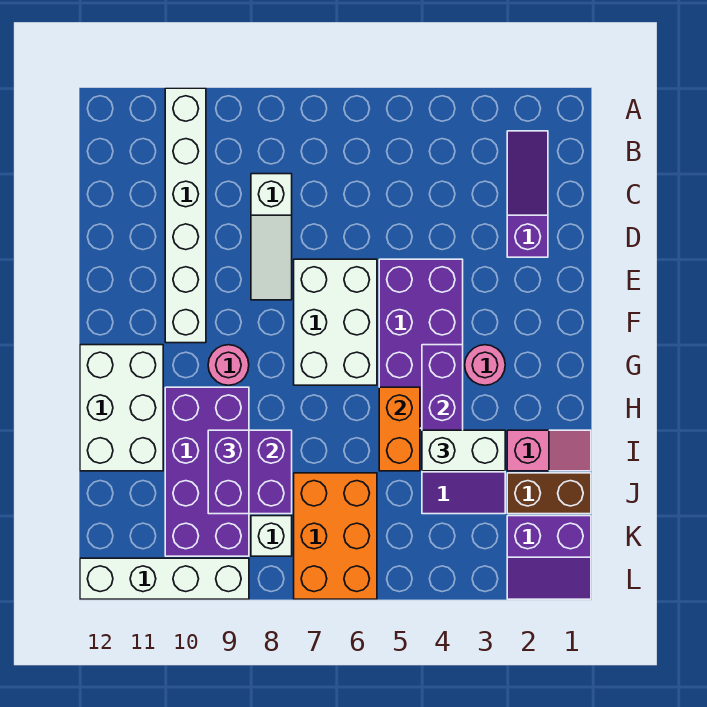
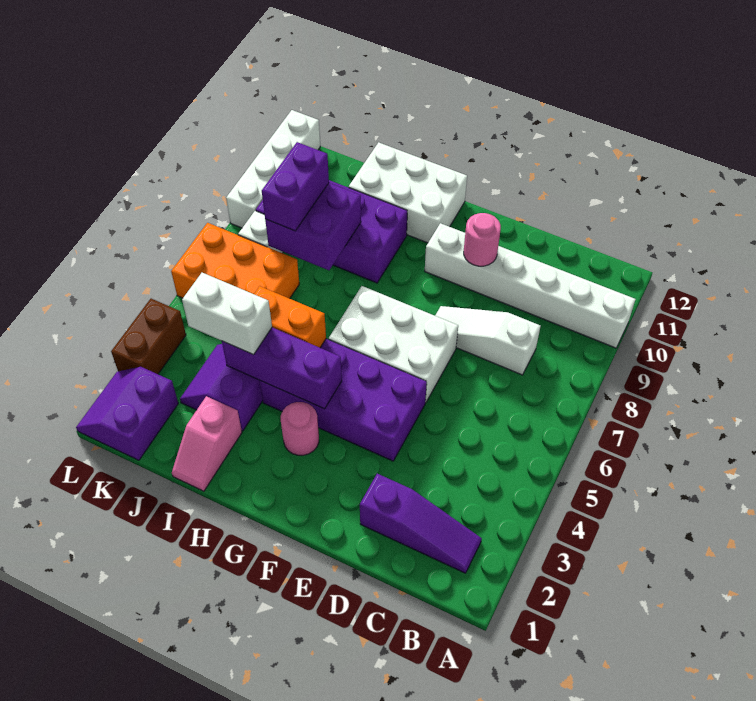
pink round brick G9 level 1 -> pink round brick E10 level 2
white brick I3:I4 level 3 -> white brick I4:J4 level 3
purple brick I9:J9 level 3 -> purple brick J8:J9 level 3
brown brick J1:J2 level 1 -> brown brick L3:L4 level 1

